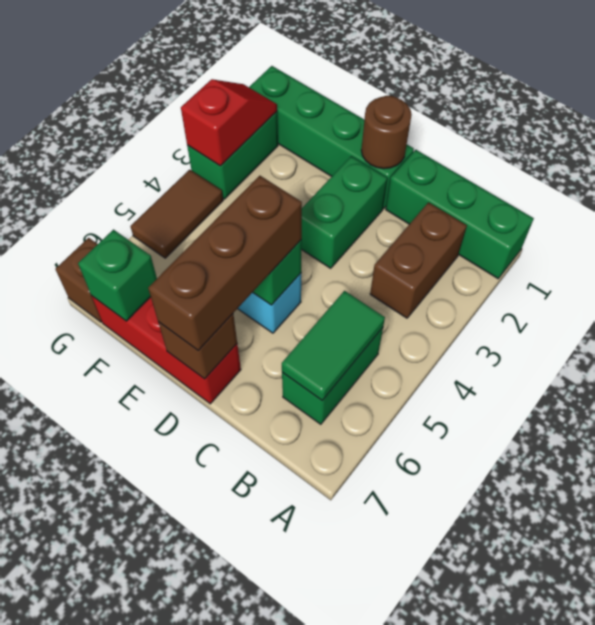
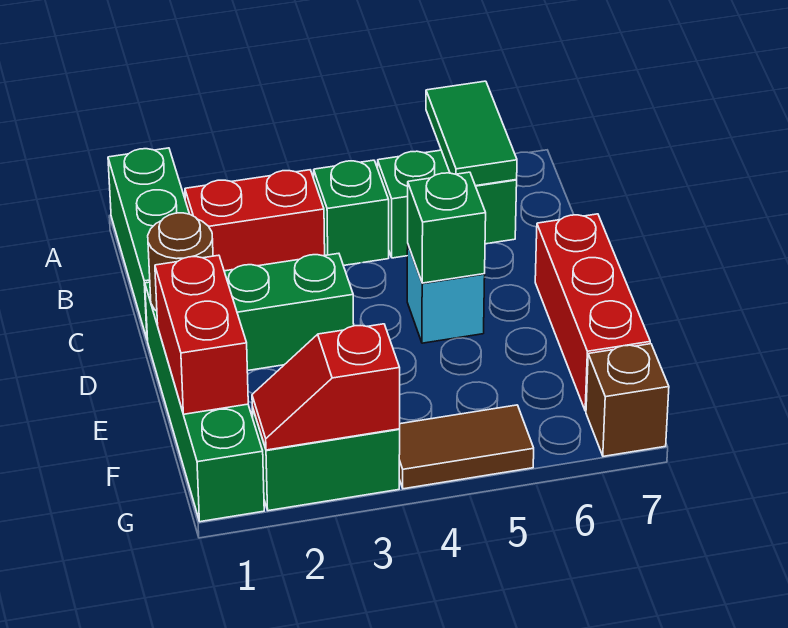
brown brick B2:B3 level 1 -> red brick B2:B3 level 1
green tile B5:B6 level 2 -> green tile A6:B6 level 2
brown brick D5:D7 level 3 -> none
brown brick D7 level 2 -> none
none -> red brick E1:F1 level 2
green brick F7 level 2 -> green brick B4 level 1

